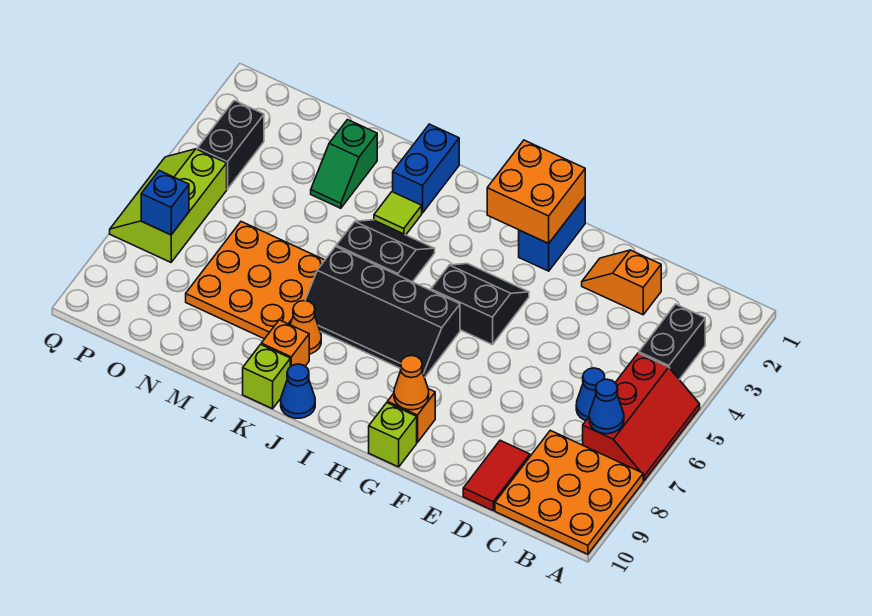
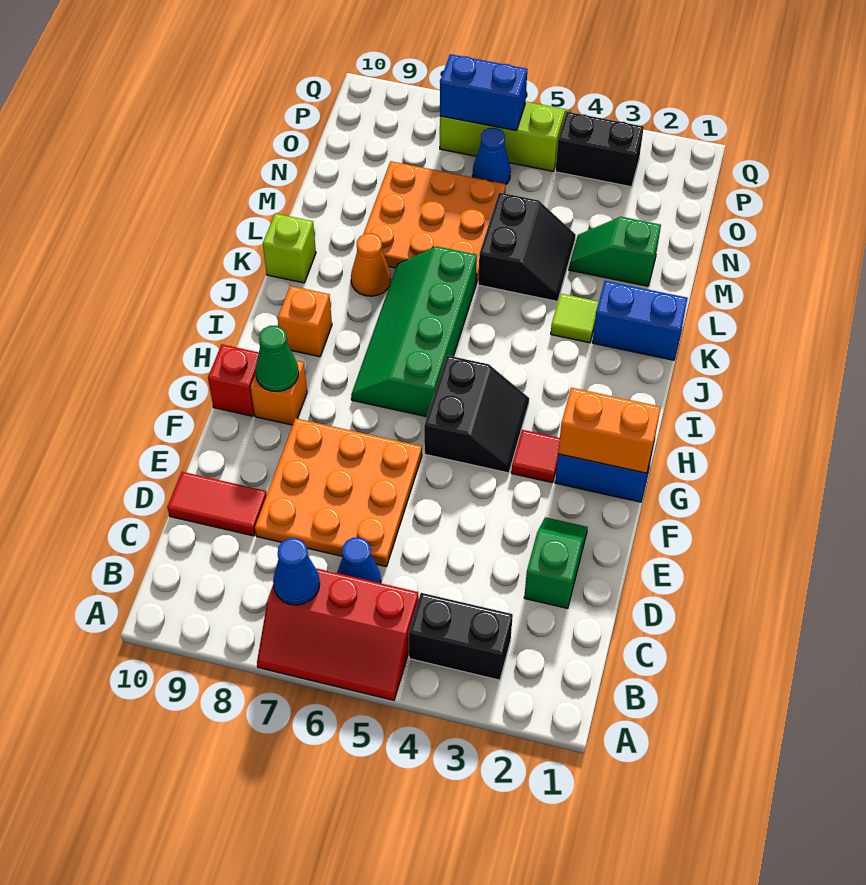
orange plate A8:C10 level 1 -> orange plate D6:F8 level 1
orange slope D2:E2 level 1 top D -> green slope D2:E2 level 1 top D
orange brick G1:H2 level 2 -> orange brick G1:G2 level 2
none -> red tile G3 level 1
orange cone G9 level 2 -> green cone G9 level 2
lime brick G10 level 1 -> red brick G10 level 1
black slope H6:K7 level 1 top 6 -> green slope H6:K7 level 1 top 6
black slope J4:K5 level 1 top 5 -> black slope L4:M5 level 1 top 5
blue cone J10 level 1 -> blue cone O6 level 1
orange brick K9 level 1 -> orange brick I9 level 1
blue brick P7 level 2 -> blue brick P6:P7 level 2

